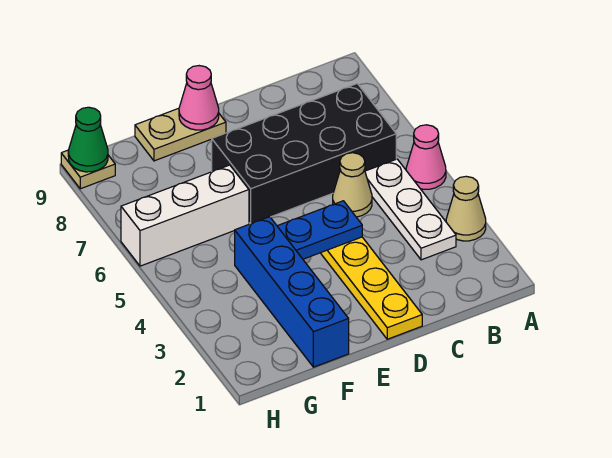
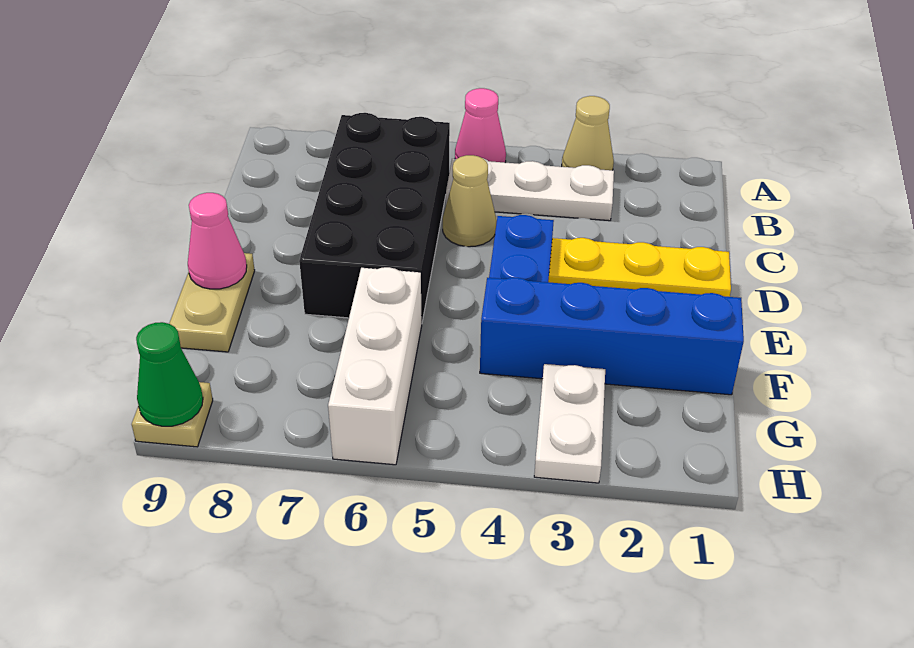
none -> white plate G3:H3 level 1

